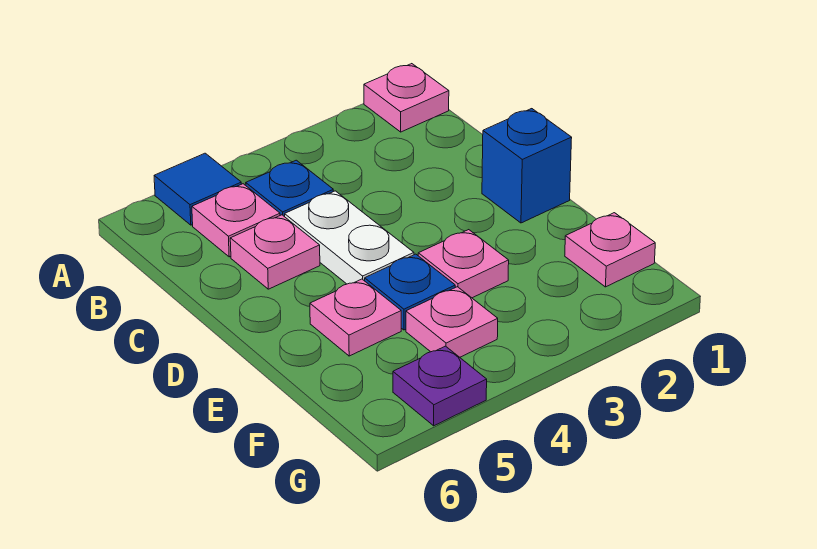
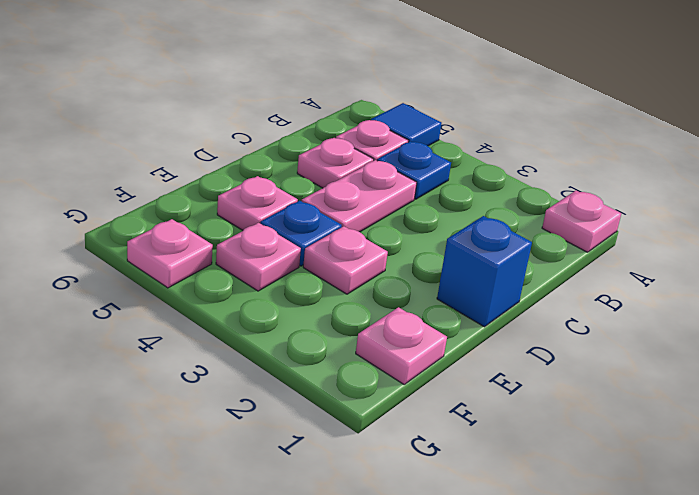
white plate C4:D4 level 1 -> pink plate C4:D4 level 1
purple plate G5 level 1 -> pink plate G5 level 1

